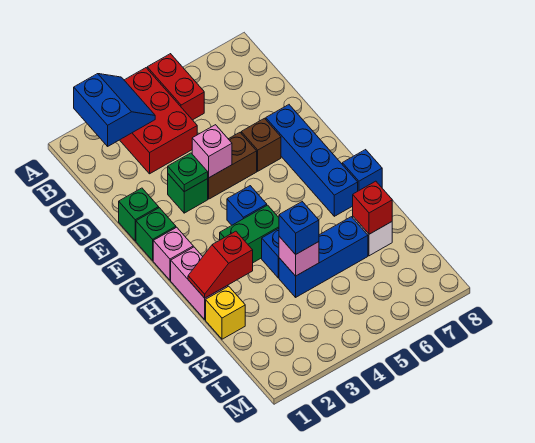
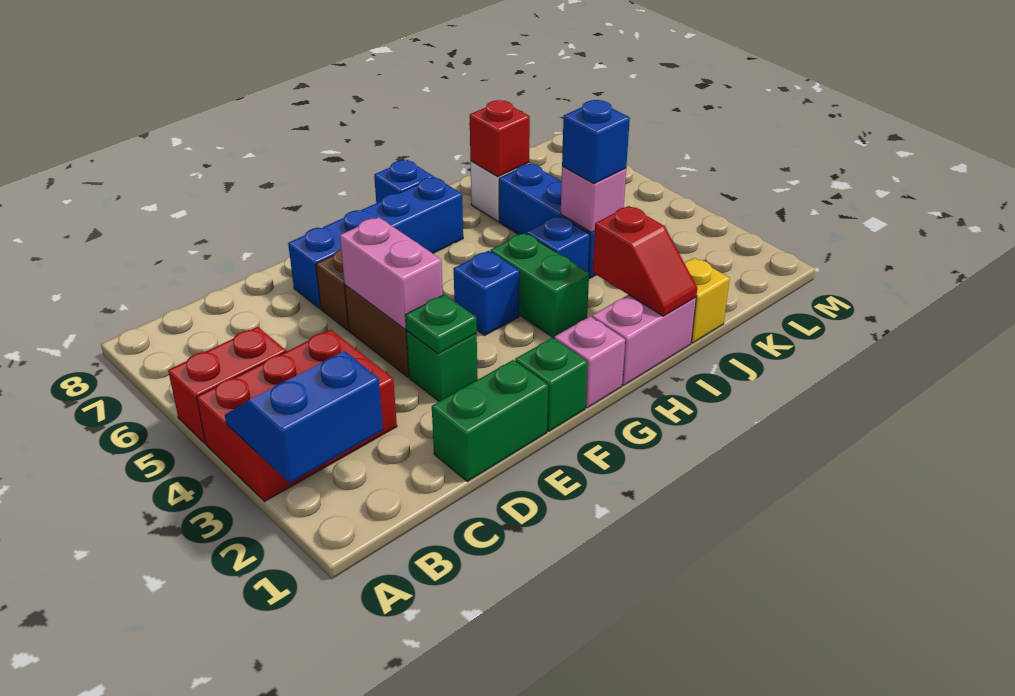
green brick E1 level 1 -> green brick D1:E1 level 1
pink brick E4 level 2 -> pink brick E4:E5 level 2

